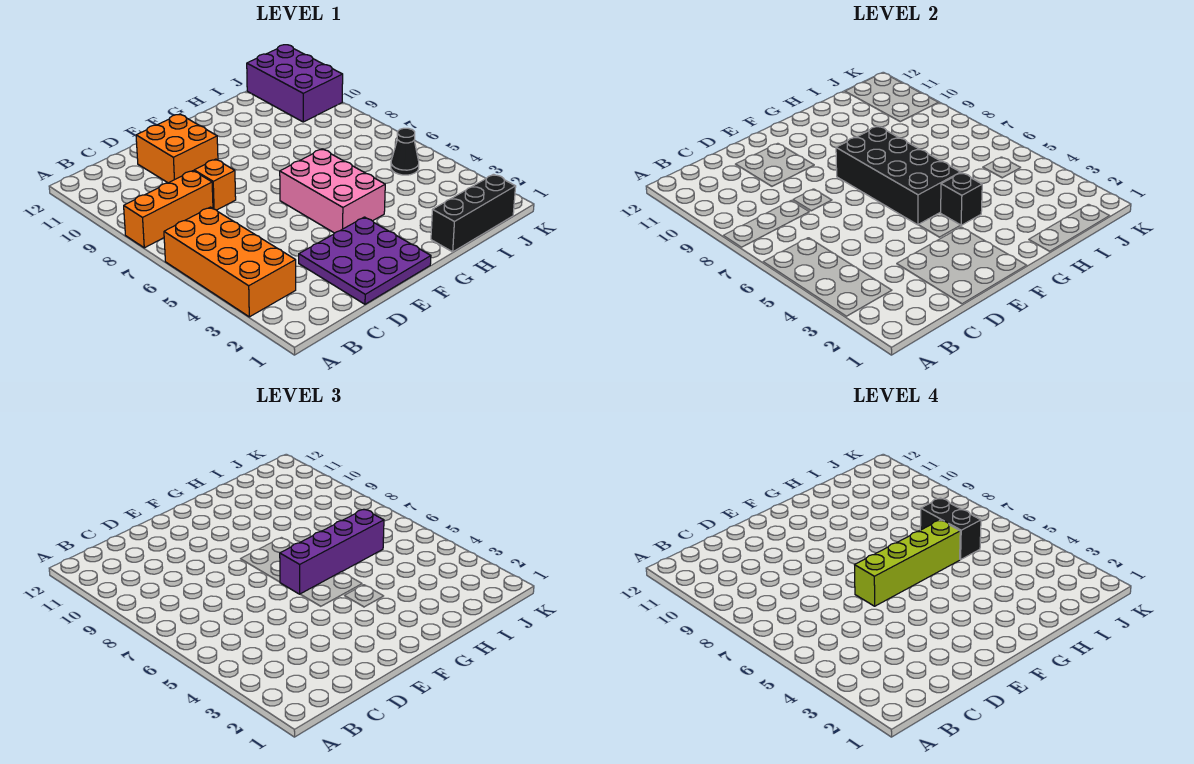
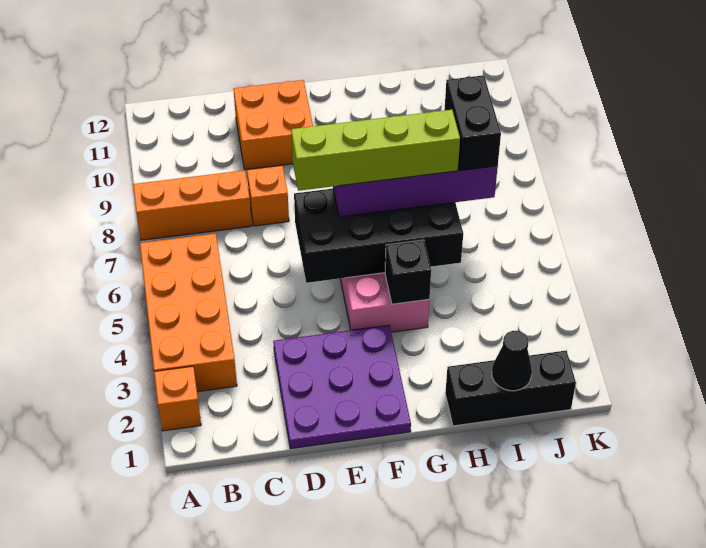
none -> orange brick A2 level 1
black brick F5:G8 level 2 -> black brick E5:H6 level 2
black cone J5 level 1 -> black cone I1 level 2
purple brick J10:K12 level 1 -> none

